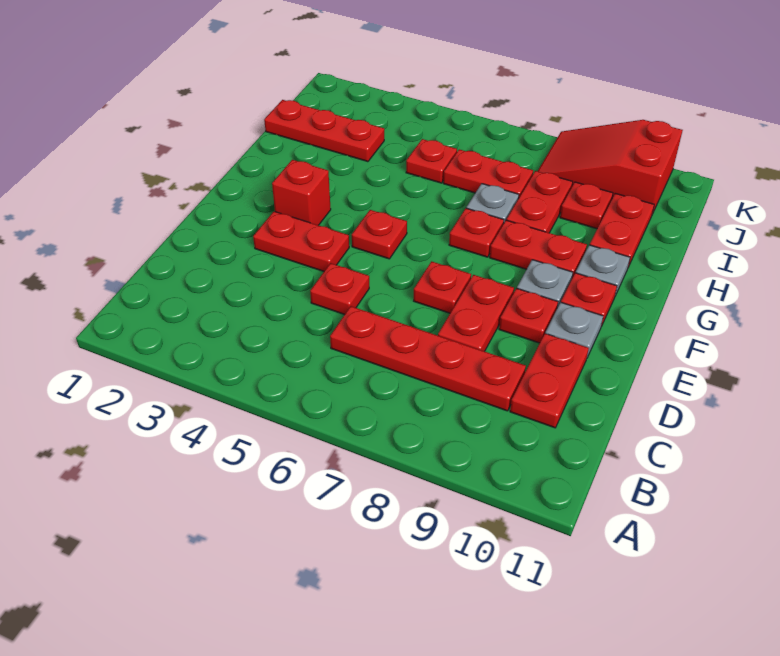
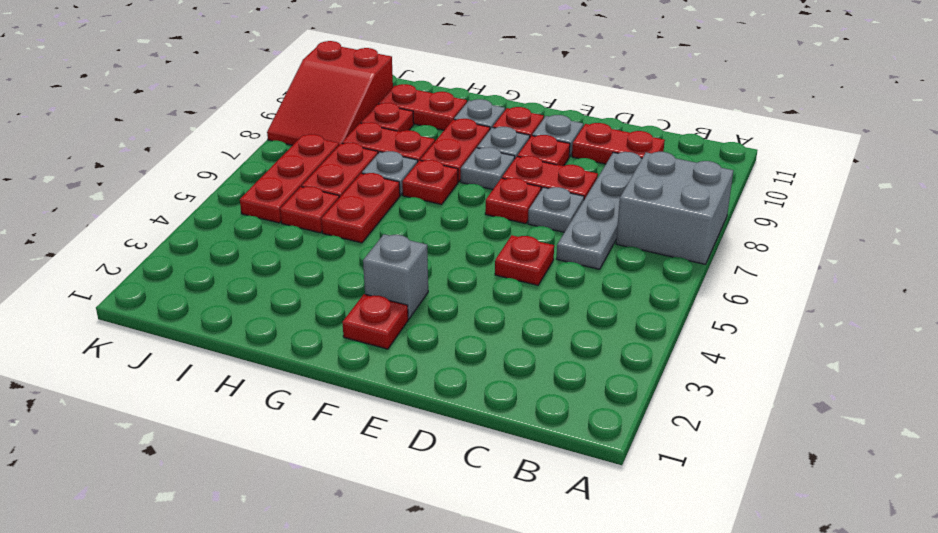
none -> grey brick A7:B8 level 1
red plate C6:C9 level 1 -> grey plate C6:C9 level 1
none -> grey plate D7 level 1
red plate E3:E4 level 1 -> red plate H5:H6 level 1
red brick F3 level 1 -> grey brick F3 level 1
red plate F5 level 1 -> red plate F2 level 1
none -> grey plate F8 level 1
red plate I1:I3 level 1 -> red plate J5:J7 level 1

